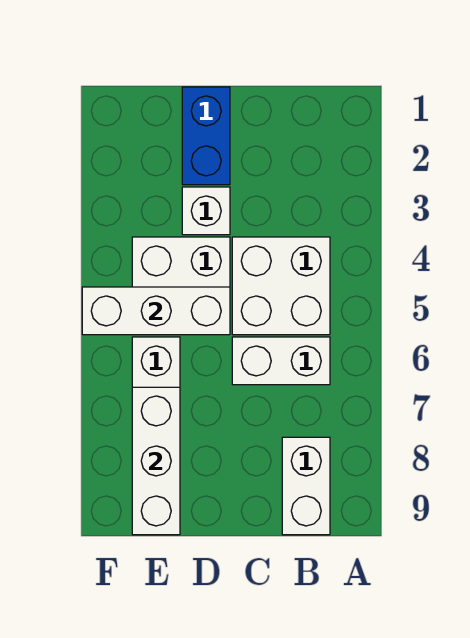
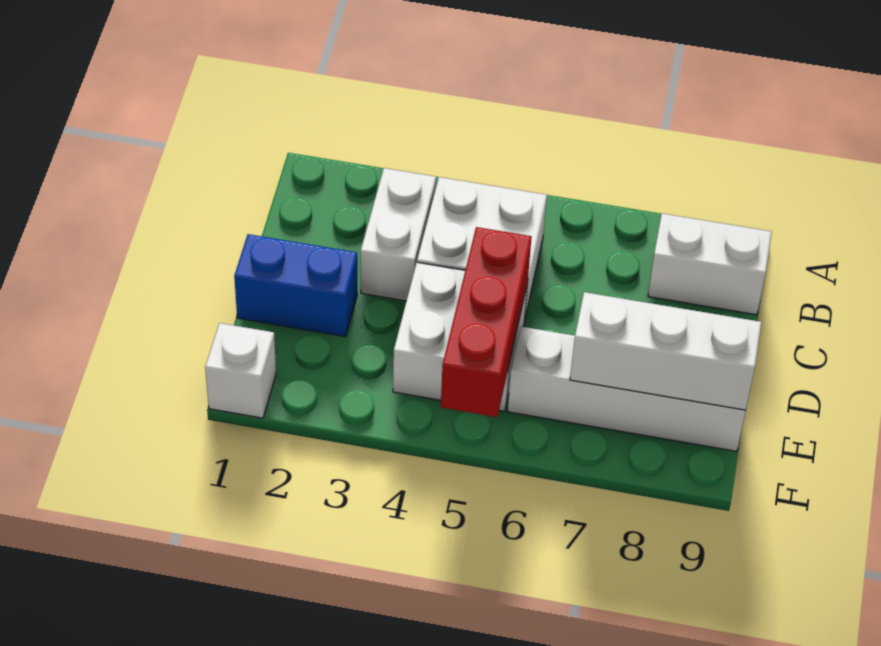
white brick B6:C6 level 1 -> white brick B3:C3 level 1
white brick D3 level 1 -> white brick F1 level 1
white brick D5:F5 level 2 -> red brick D5:F5 level 2

